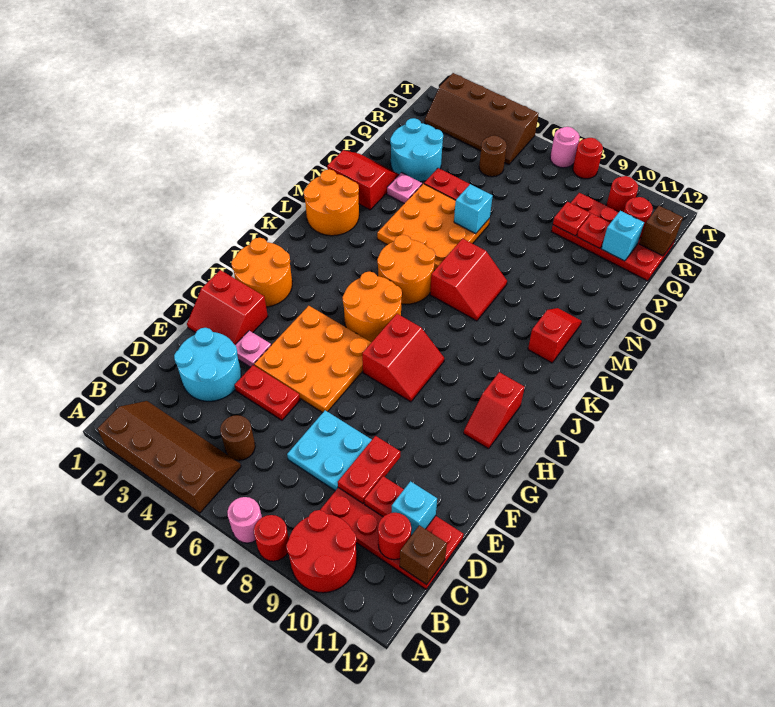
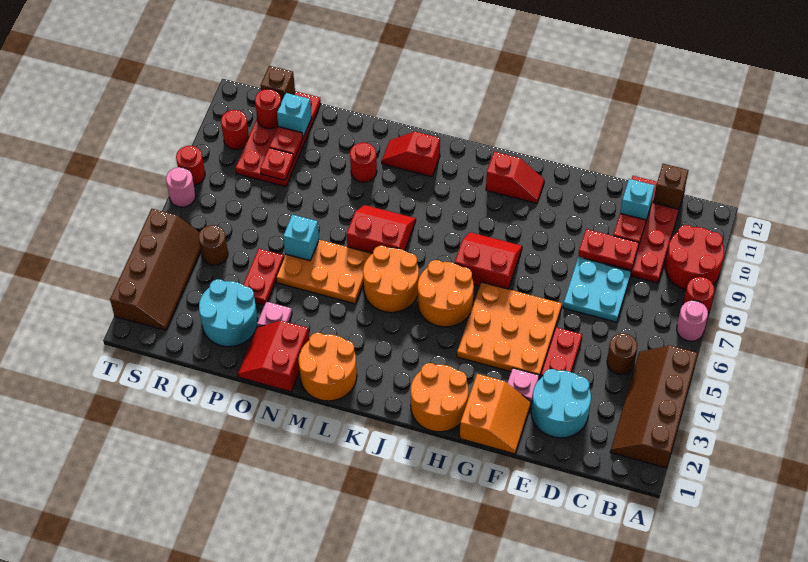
red round brick C11 level 2 -> red round brick N10 level 1
red slope F1:G2 level 1 top G -> orange slope F1:G2 level 1 top G
orange plate M4:O6 level 1 -> orange plate M5:O6 level 1

